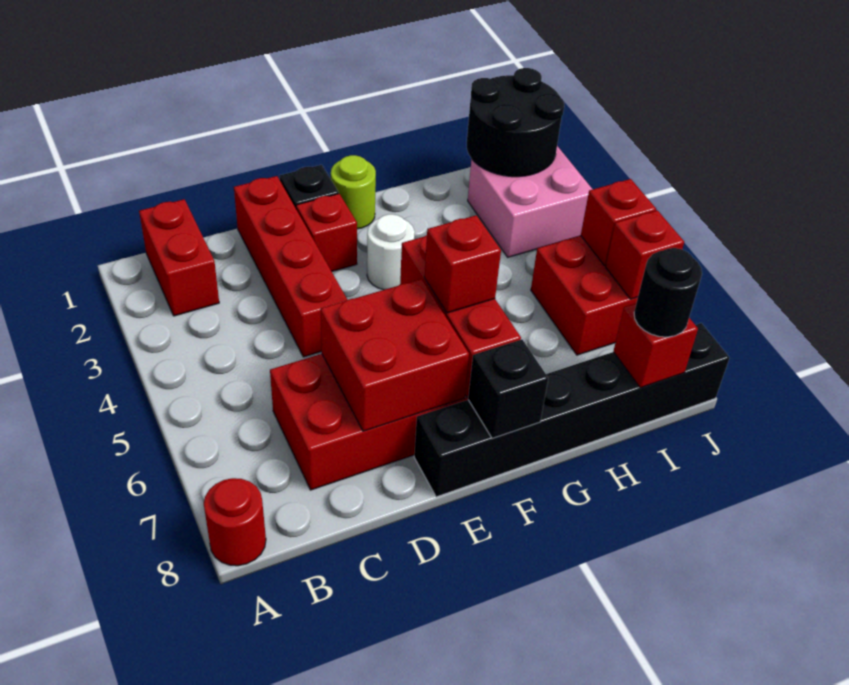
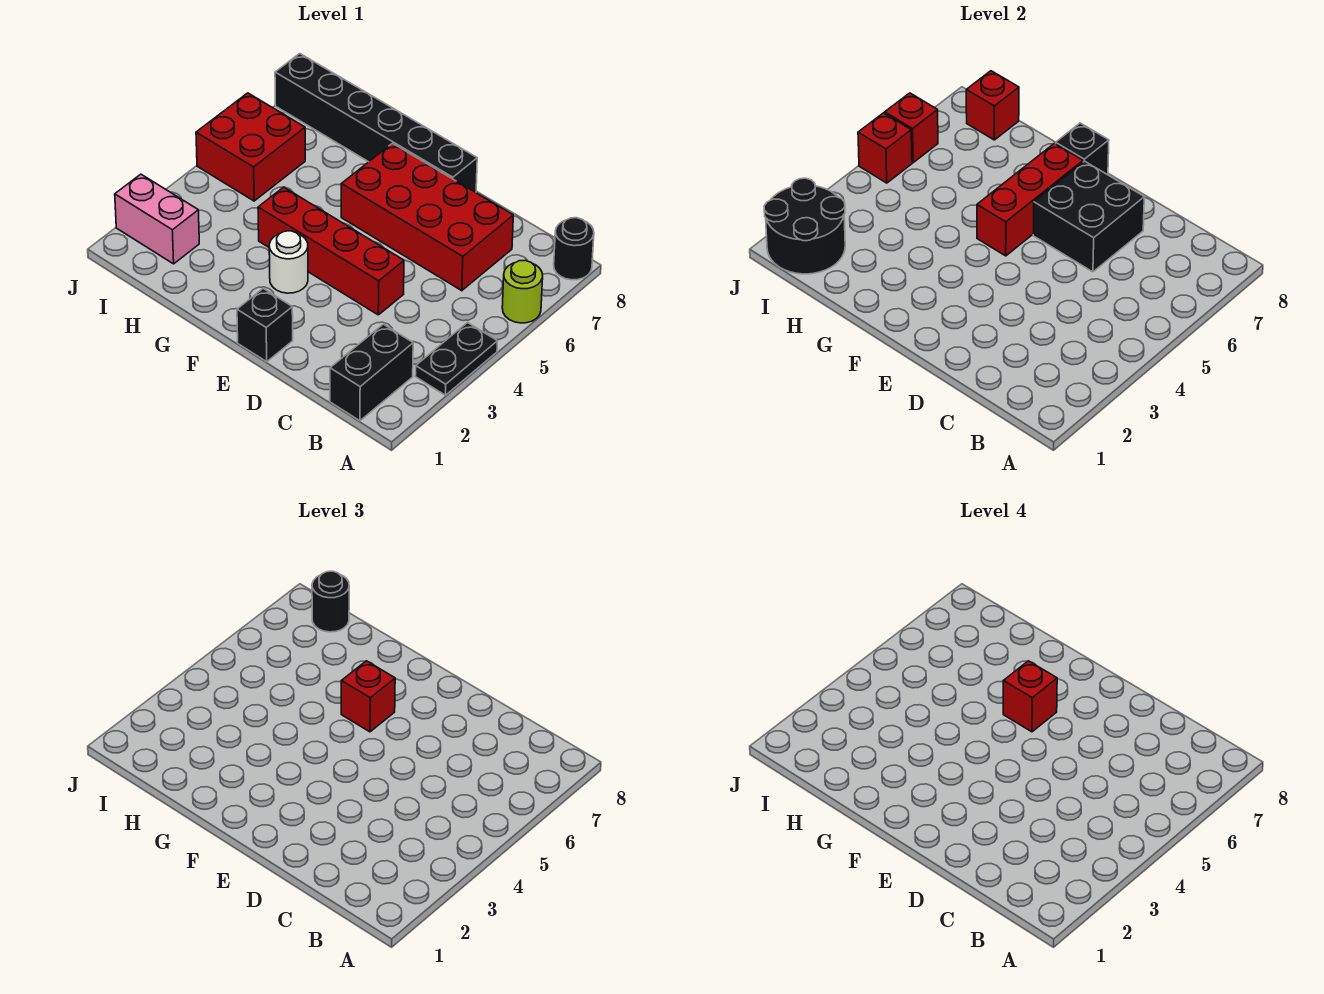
none -> black plate A3:A4 level 1
red round brick A8 level 1 -> black round brick A8 level 1
red brick B1:B2 level 1 -> black brick B1:B2 level 1
red brick D1:D4 level 1 -> red brick D4:G4 level 1
red brick D6:E7 level 2 -> black brick D6:E7 level 2
red brick E2 level 1 -> red brick F6 level 4
lime round brick F1 level 1 -> lime round brick A6 level 1
pink brick I2:J3 level 1 -> pink brick I2:J2 level 1

